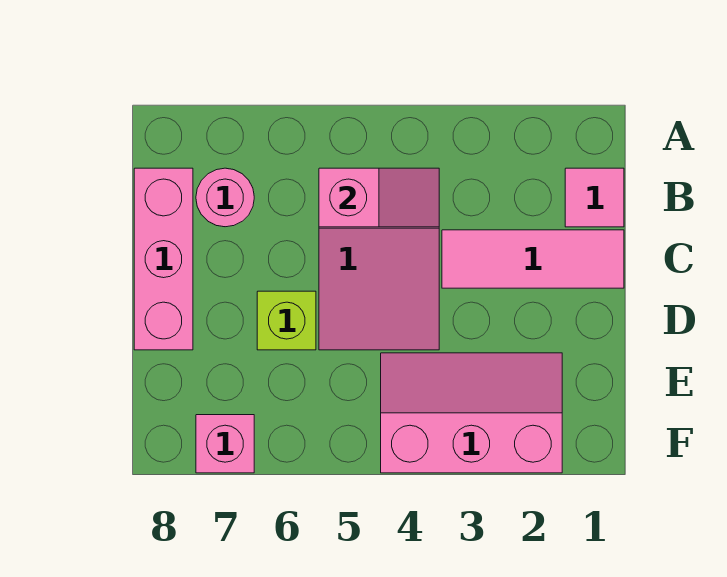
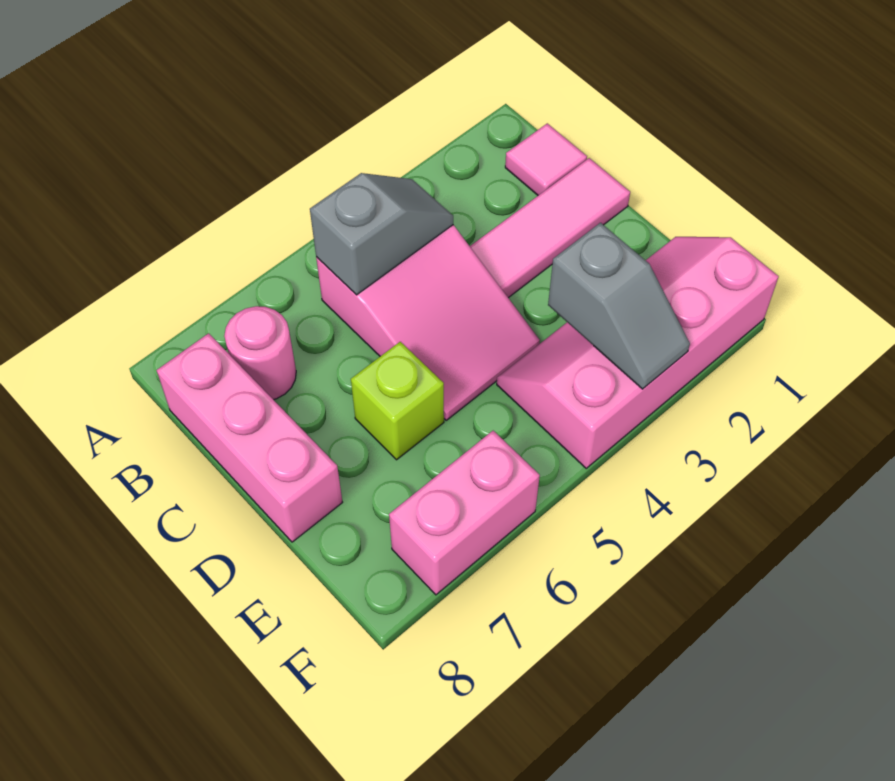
pink slope B4:B5 level 2 top 5 -> grey slope B4:B5 level 2 top 5
pink slope E2:F4 level 1 top F -> pink slope E1:F4 level 1 top F
none -> grey slope E3:F3 level 2 top E
pink brick F7 level 1 -> pink brick F6:F7 level 1

